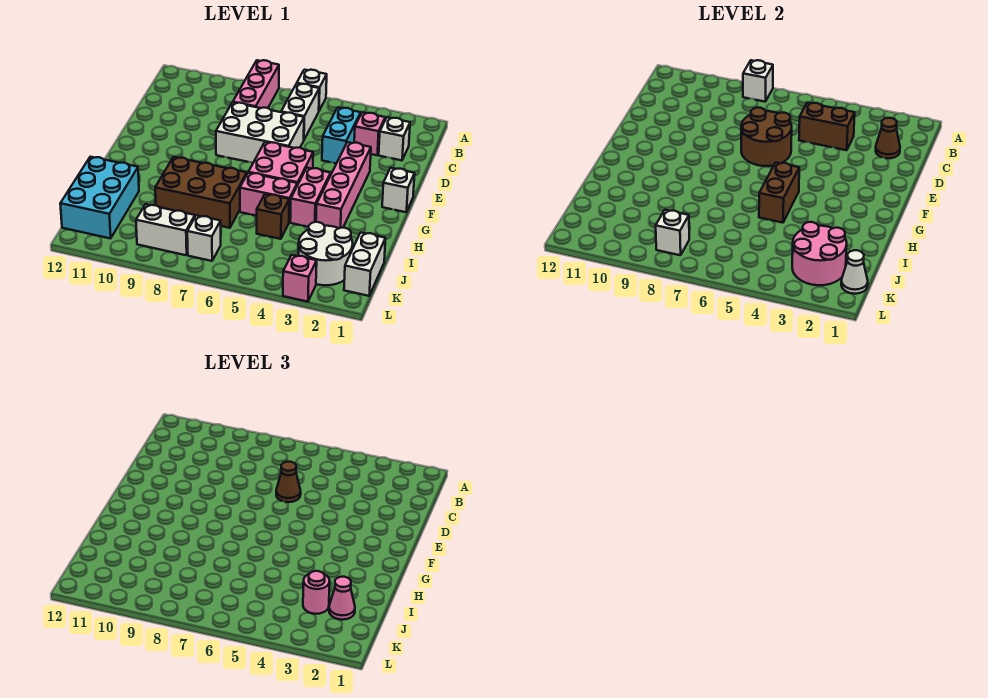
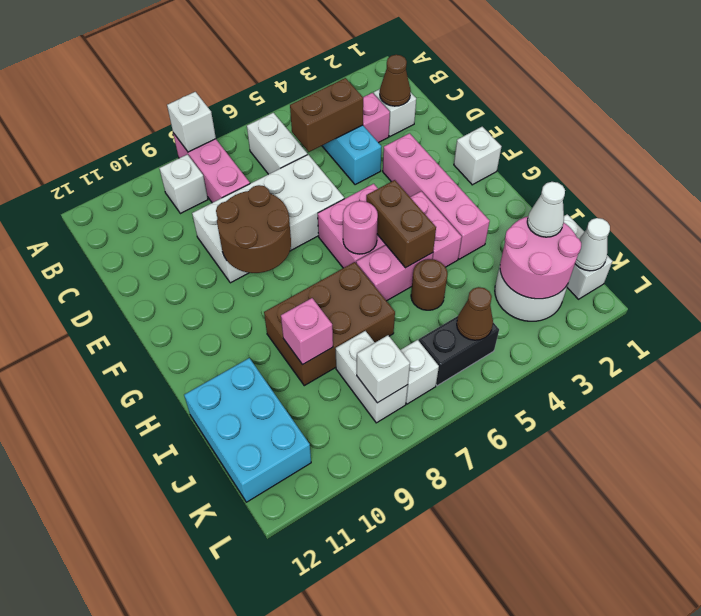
white brick A6 level 1 -> white brick B9 level 1
white brick D6:E8 level 1 -> white brick D6:E9 level 1
brown round brick D6:E7 level 2 -> brown round brick E8:F9 level 2
brown cone D6 level 3 -> brown cone K5 level 2
brown brick I5 level 1 -> brown round brick I5 level 1
pink cone J2 level 3 -> white cone J2 level 3
pink round brick J3 level 3 -> pink round brick G6 level 2
none -> black brick K5:K6 level 1
white brick K8:K9 level 1 -> white brick J8:K8 level 1
pink brick L3 level 1 -> pink brick I9 level 2

